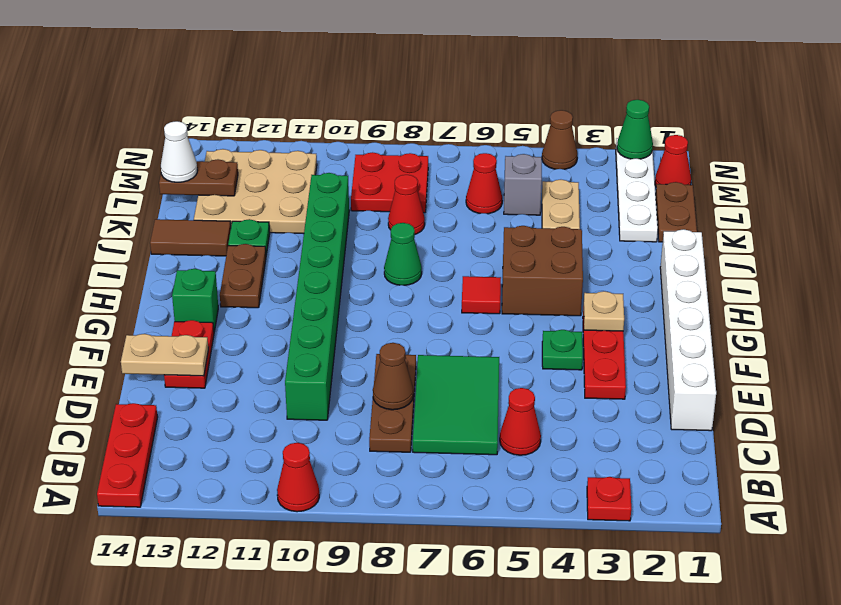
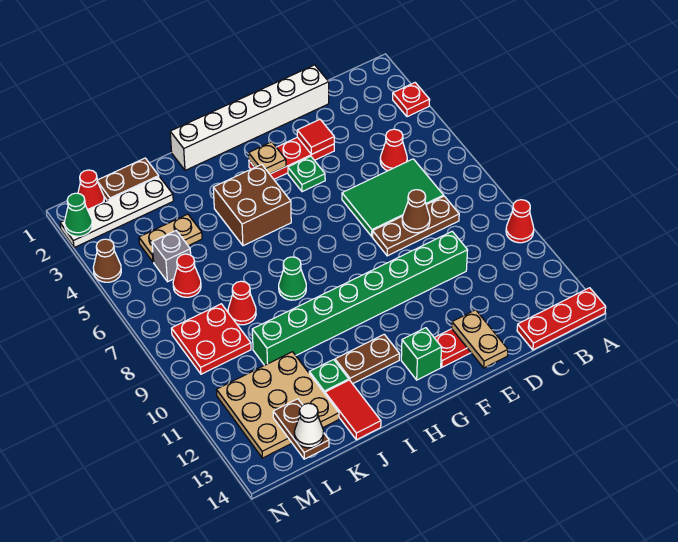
red tile H6 level 1 -> red tile E3 level 2
brown tile J13:J14 level 1 -> red tile J13:J14 level 1

